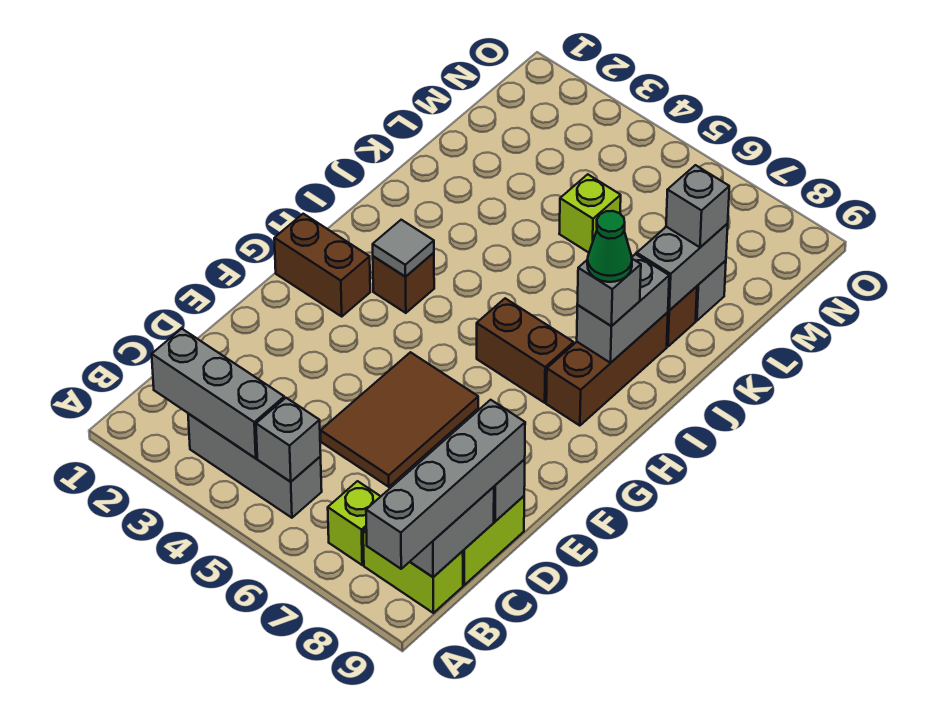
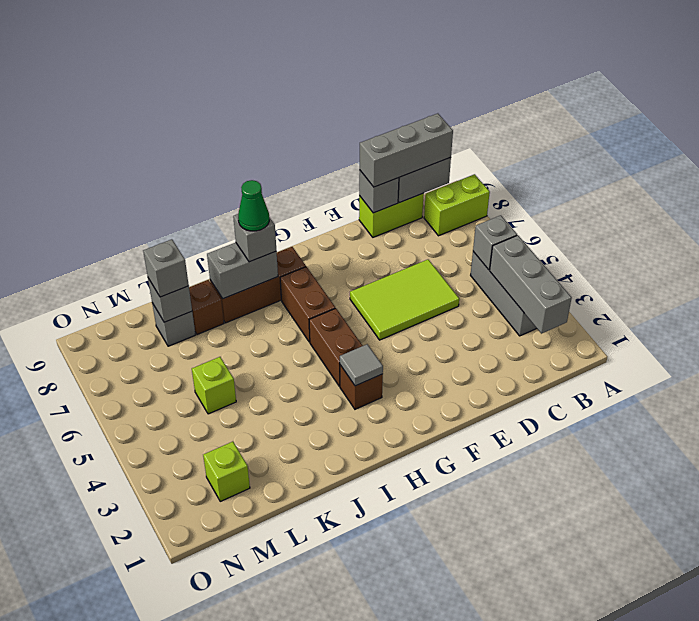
grey brick A9:D9 level 3 -> grey brick B9:D9 level 3
lime brick B7 level 1 -> lime brick M2 level 1
lime brick B8:B9 level 1 -> lime brick A8:B8 level 1
brown tile D5:F6 level 1 -> lime tile D5:F6 level 1
brown brick G1:G2 level 1 -> brown brick H4:H5 level 1
grey brick K8:L8 level 2 -> grey brick L8 level 2

